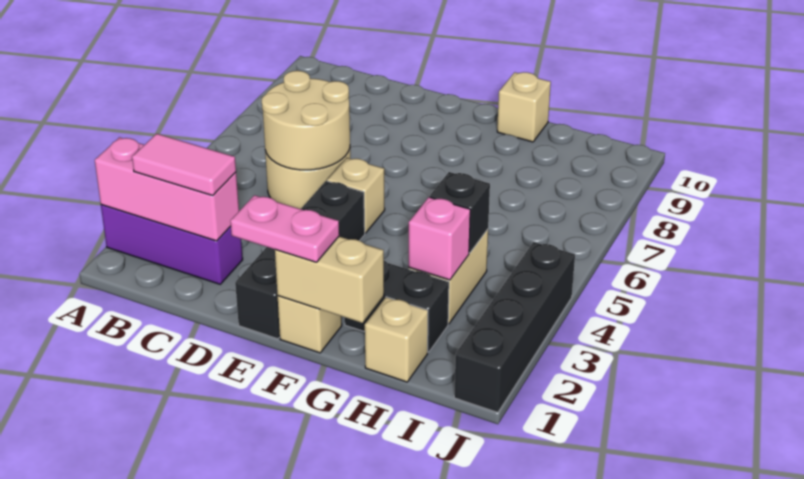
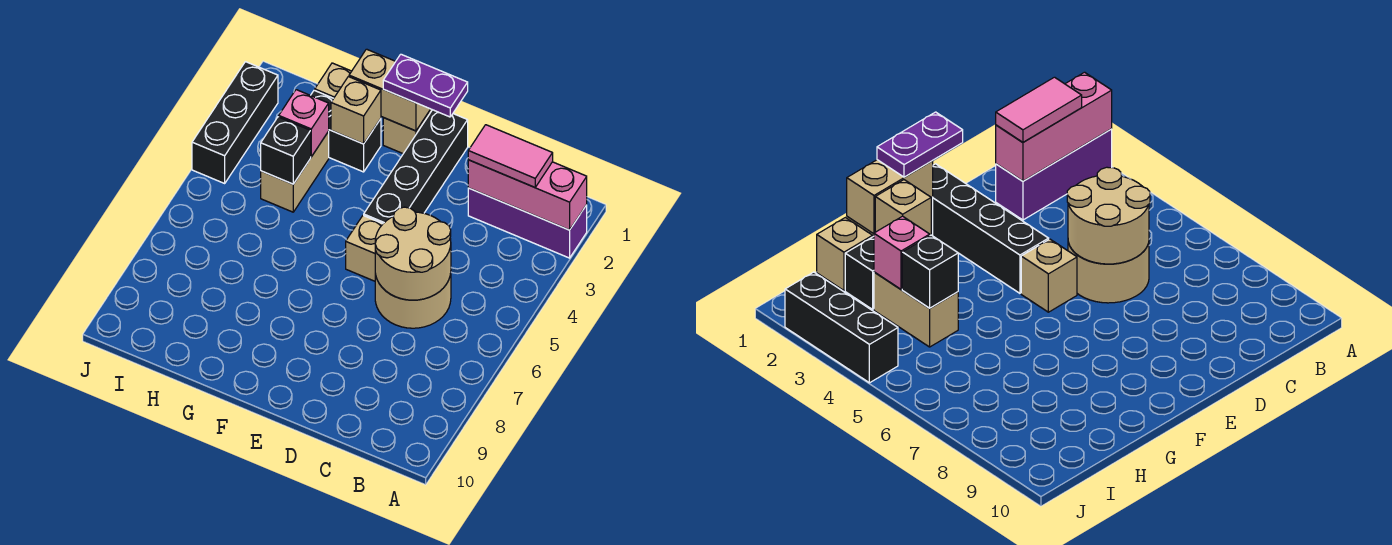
pink plate E1:F1 level 3 -> purple plate E1:F1 level 3
tan brick G10 level 1 -> tan brick G2 level 2
black brick J1:J4 level 1 -> black brick J2:J4 level 1

